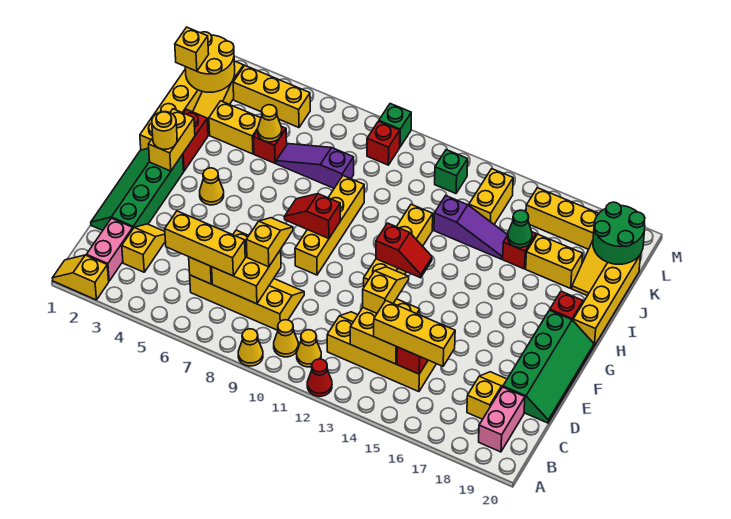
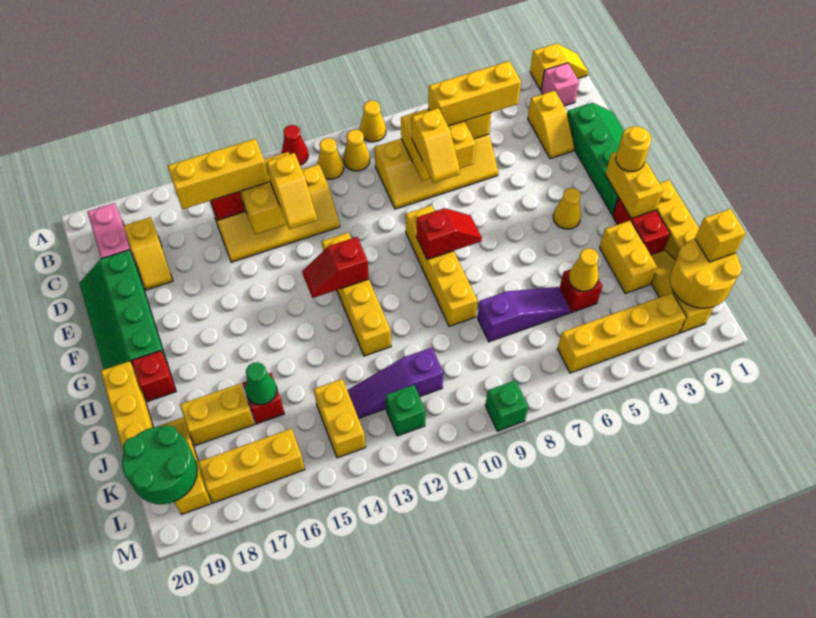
pink brick B2:C2 level 1 -> pink brick B2 level 1
yellow brick J3:J4 level 1 -> yellow brick I3:J3 level 1
purple slope J13:J15 level 1 top 13 -> purple slope K11:K13 level 1 top 11
yellow brick L3:L5 level 1 -> yellow brick L3:L6 level 1
red brick L9 level 1 -> none

